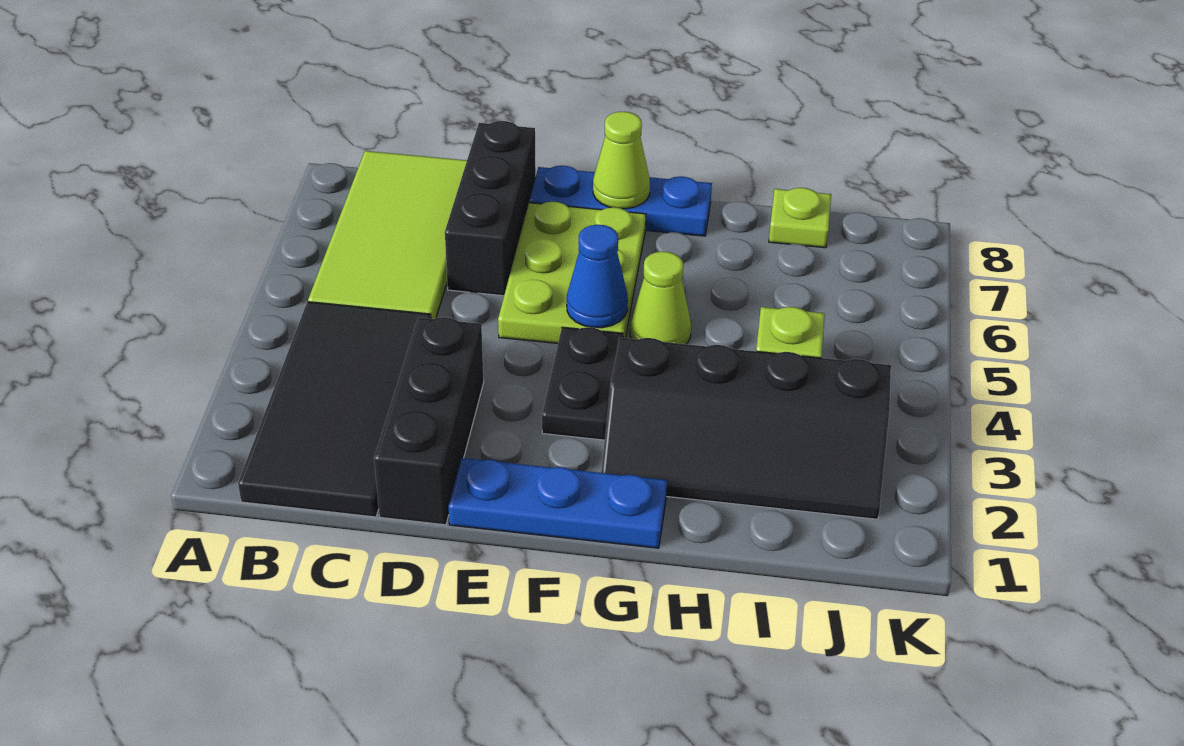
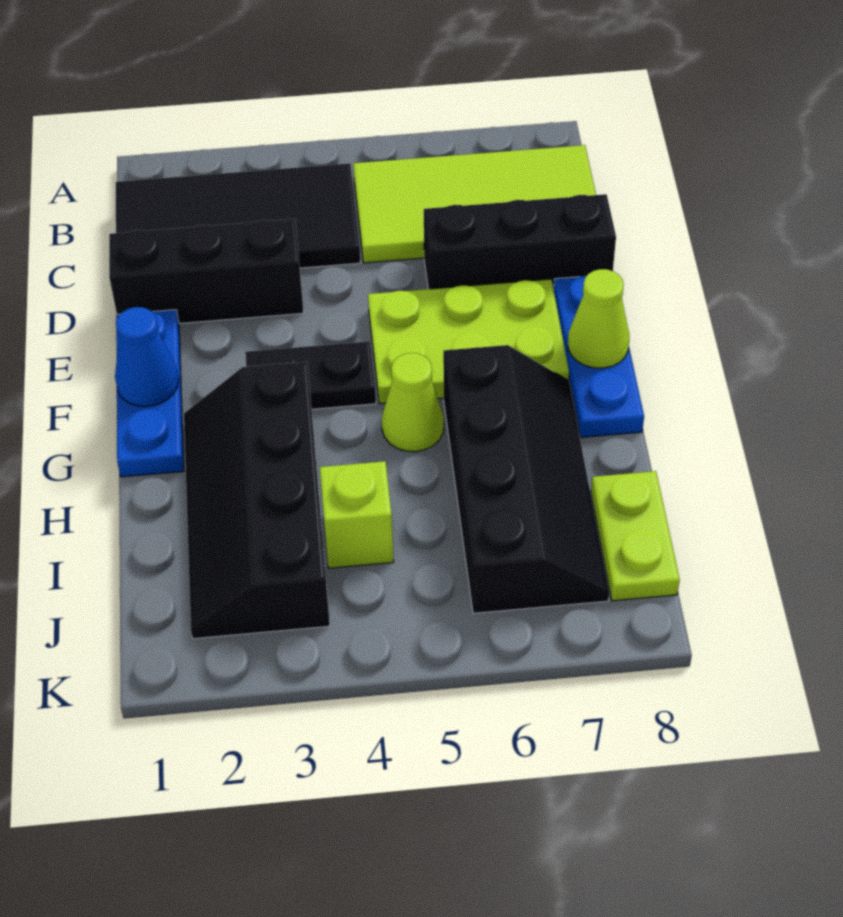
blue cone F5 level 2 -> blue cone F1 level 2
none -> black slope G6:J7 level 1 top 6
lime plate I8 level 1 -> lime plate I8:J8 level 1

